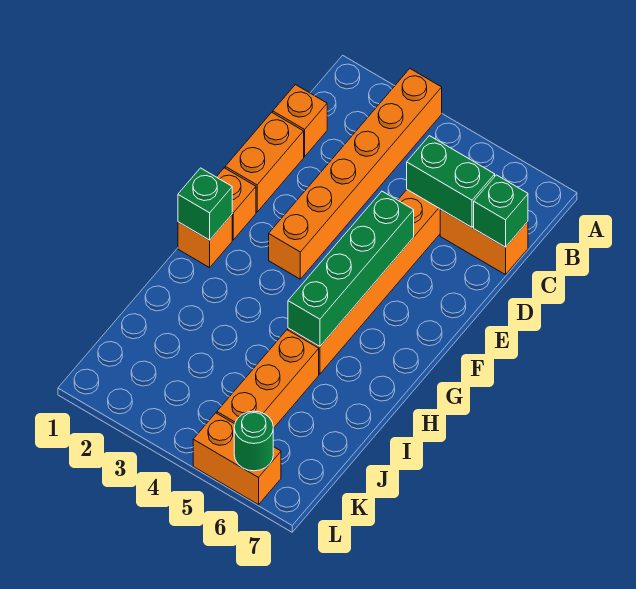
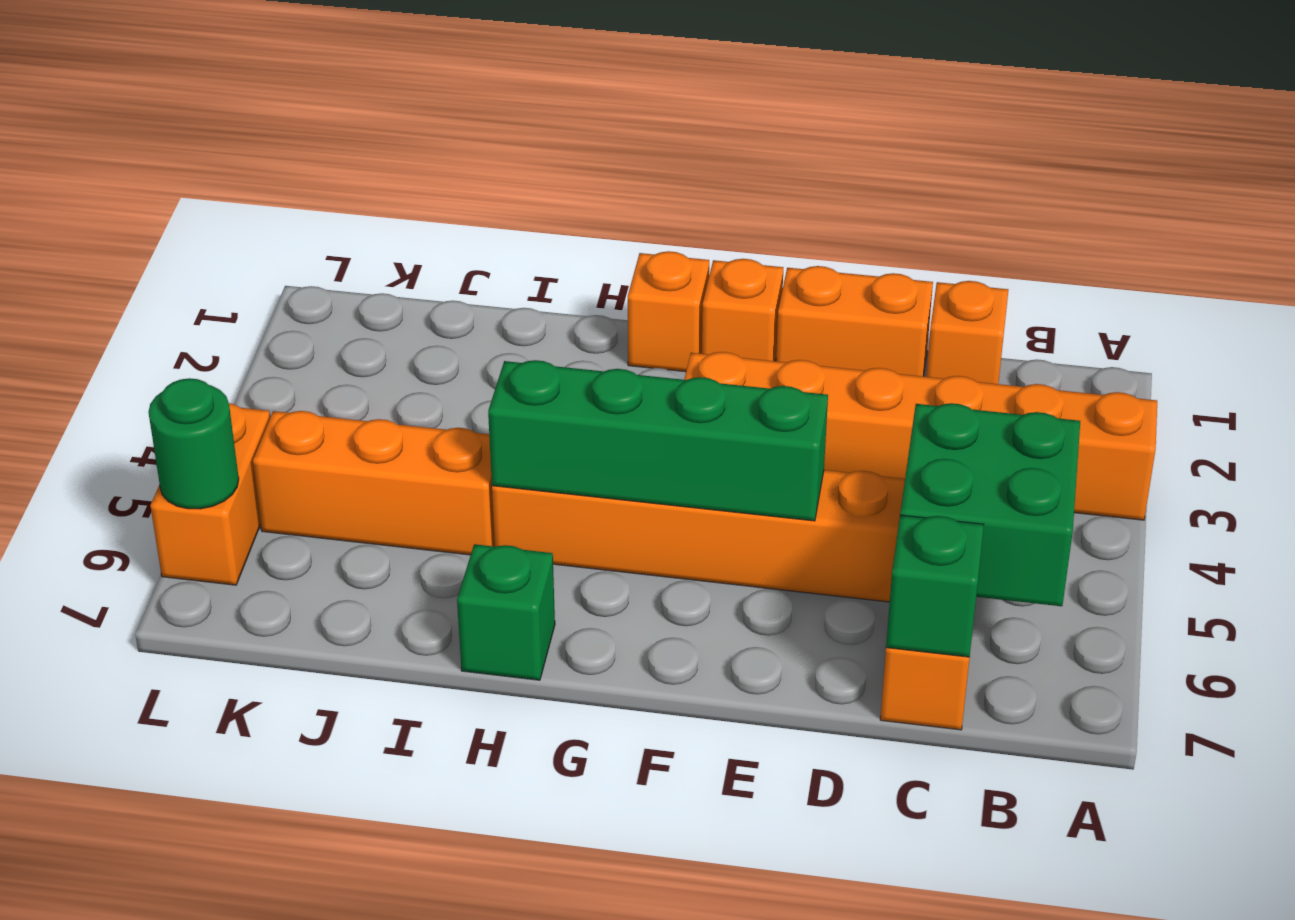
green brick C5:C6 level 2 -> green brick B5:C6 level 2
green brick G1 level 2 -> green brick H7 level 1

